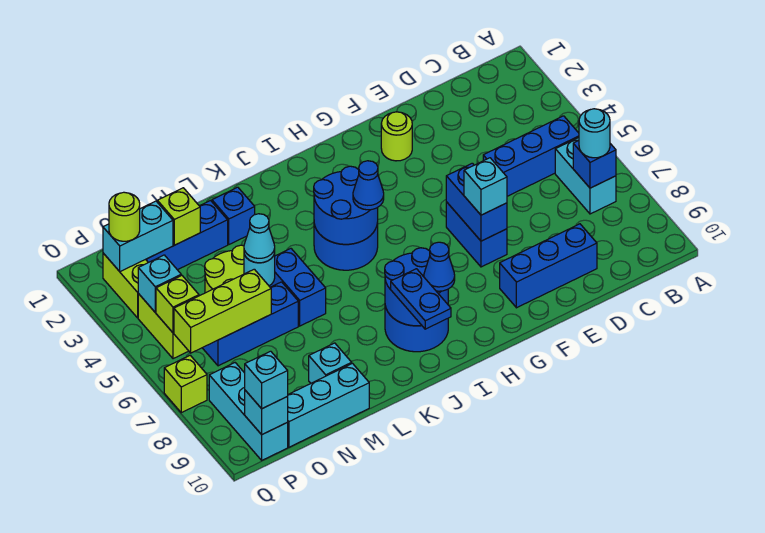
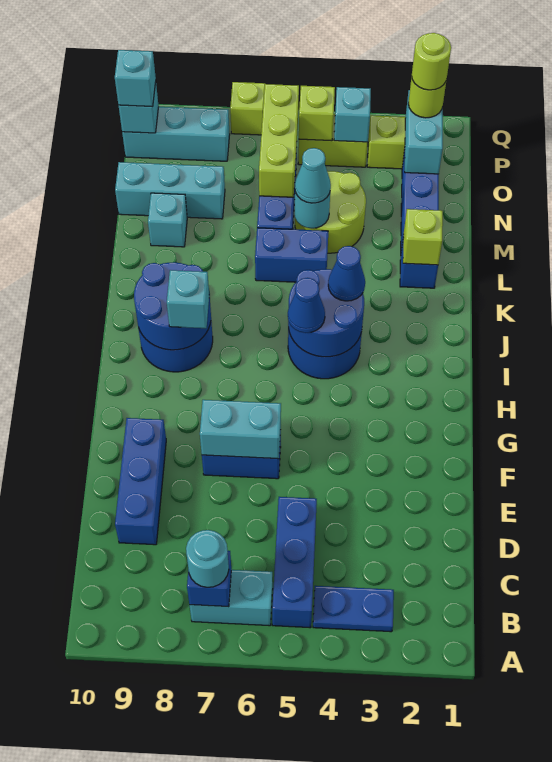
lime round brick F2 level 1 -> lime round brick P2 level 4
blue brick F6:F7 level 2 -> cyan brick F6:F7 level 2
cyan brick F7 level 3 -> cyan brick I8 level 3
blue cone I9 level 3 -> blue cone J4 level 3
blue plate J9:J10 level 3 -> blue plate B3:B4 level 1
cyan brick M10:O10 level 1 -> cyan brick N8:N10 level 1
lime brick N2 level 2 -> lime brick L2 level 2

